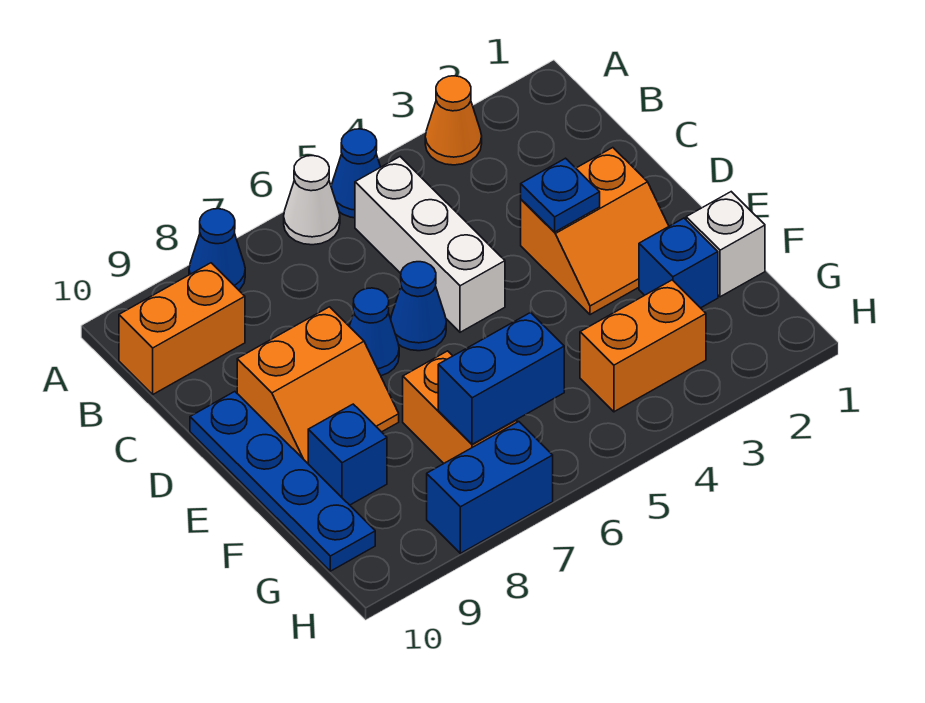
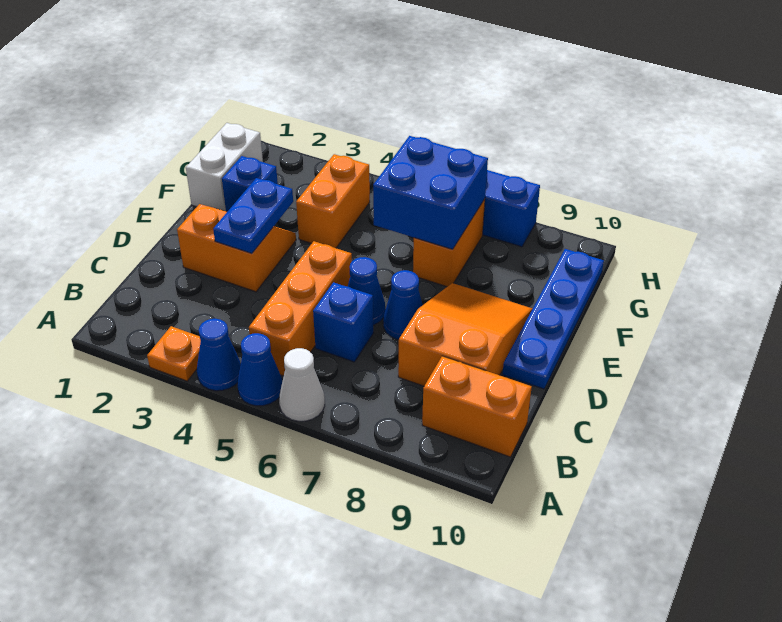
orange cone A3 level 1 -> orange plate A3 level 1
blue cone A8 level 1 -> blue cone A4 level 1
white brick B5:D5 level 1 -> orange brick B5:D5 level 1
blue plate D3 level 2 -> blue plate D3:E3 level 2
orange slope D8:E9 level 1 top D -> orange slope C8:E9 level 1 top C
white brick F1 level 1 -> white brick F1:G1 level 1
blue brick F9 level 1 -> blue brick C6 level 1
orange brick G3:G4 level 1 -> orange brick F4:G4 level 1
blue brick G6:G7 level 2 -> blue brick F6:G7 level 2

